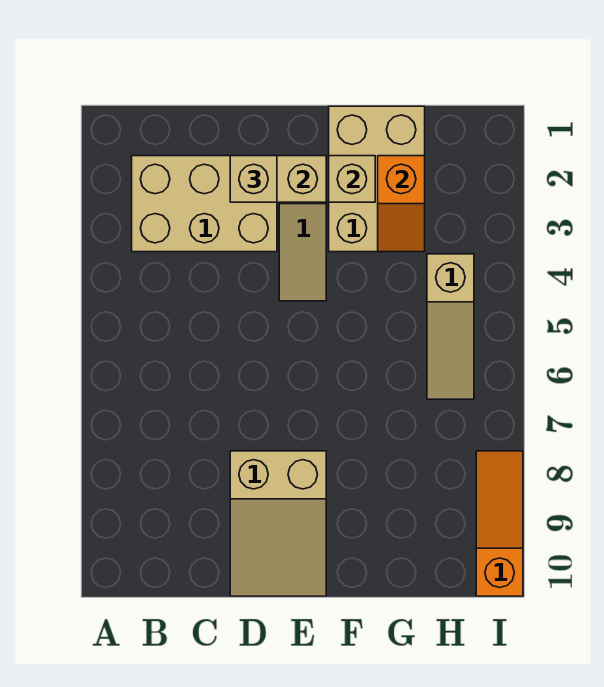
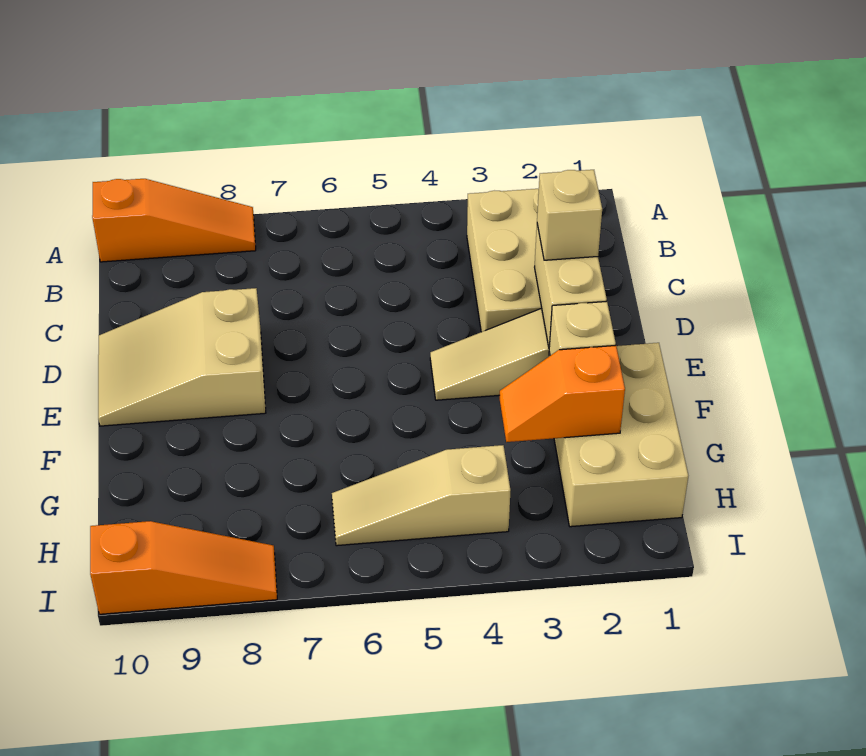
none -> orange slope A8:A10 level 1 top 10
tan brick F1:G3 level 1 -> tan brick F1:H2 level 1

